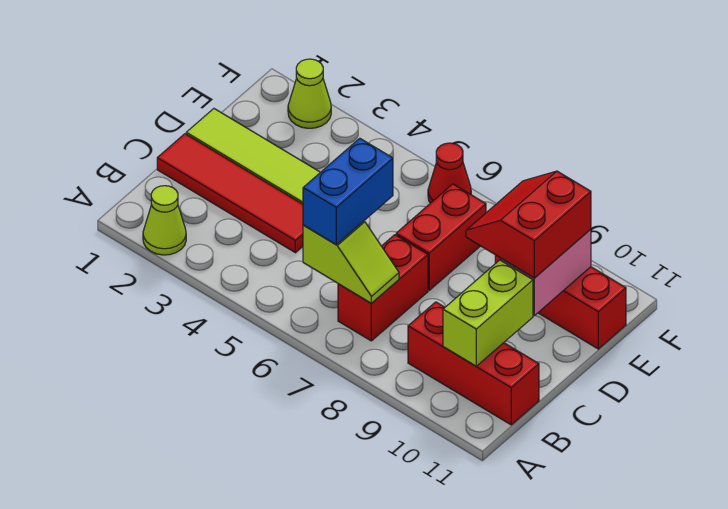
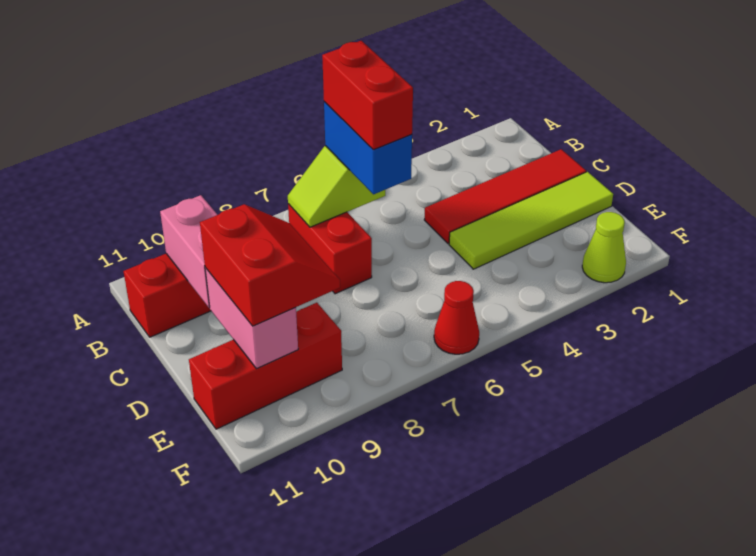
lime cone A2 level 1 -> none
lime brick B10:C10 level 2 -> pink brick B10:C10 level 2
red brick D7:E7 level 1 -> red brick B6:C6 level 4

